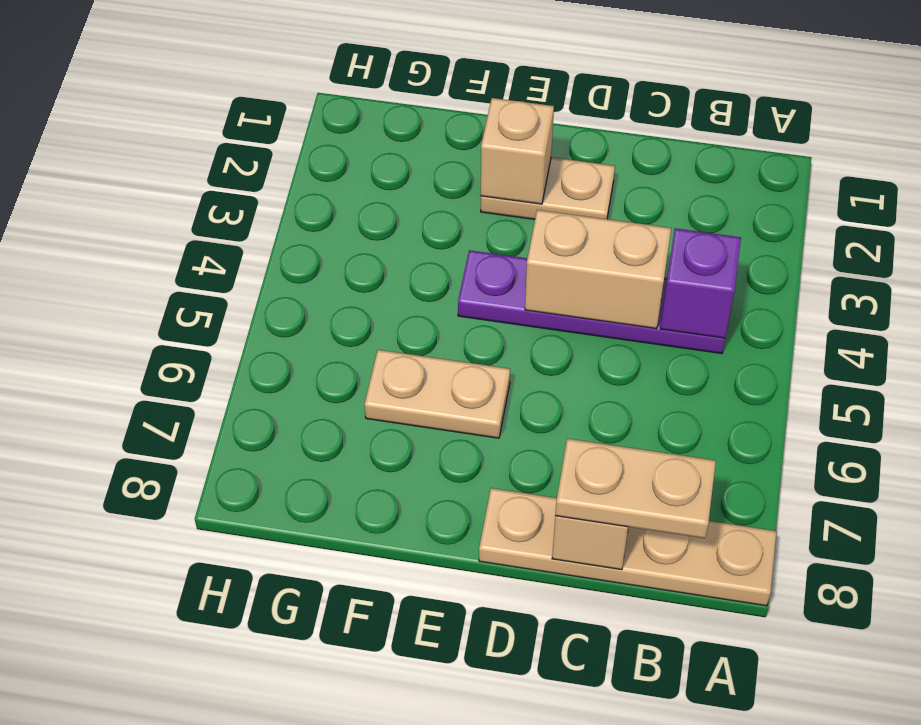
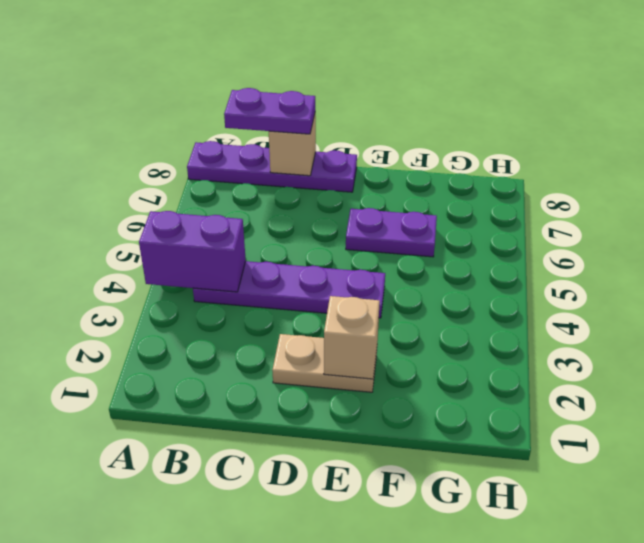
tan plate A8:D8 level 1 -> purple plate A8:D8 level 1
purple brick B4 level 2 -> purple brick A4:B4 level 2
tan plate B8:C8 level 3 -> purple plate B8:C8 level 3
tan brick C4:D4 level 2 -> none
tan plate E6:F6 level 1 -> purple plate E6:F6 level 1

